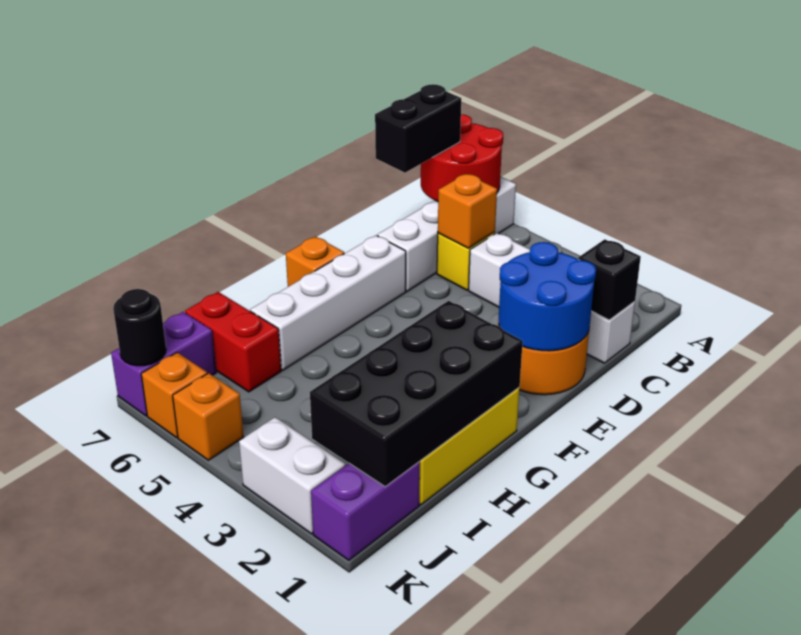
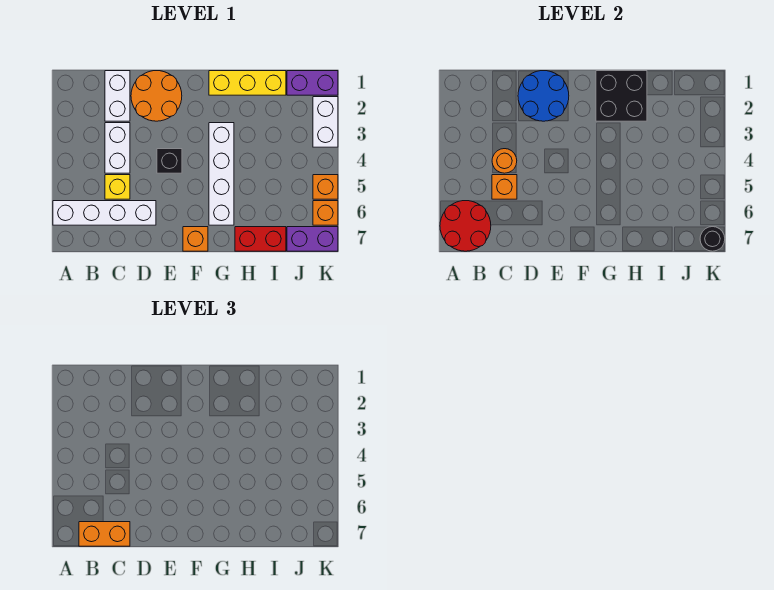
black brick B7:C7 level 3 -> orange brick B7:C7 level 3
black brick C1 level 2 -> black brick E4 level 1
none -> orange round brick C4 level 2
white brick E6:H6 level 1 -> white brick G3:G6 level 1
black brick G1:J2 level 2 -> black brick G1:H2 level 2
red brick I6:I7 level 1 -> red brick H7:I7 level 1

